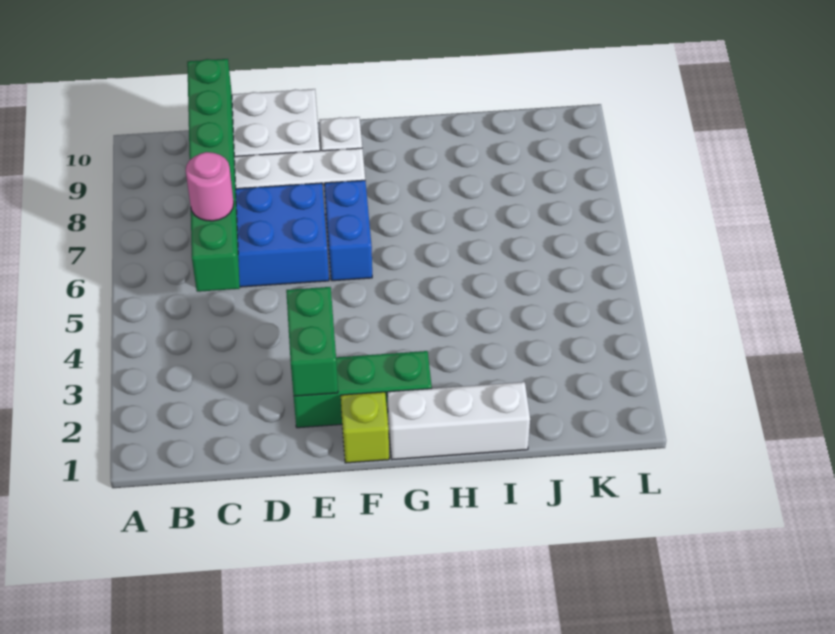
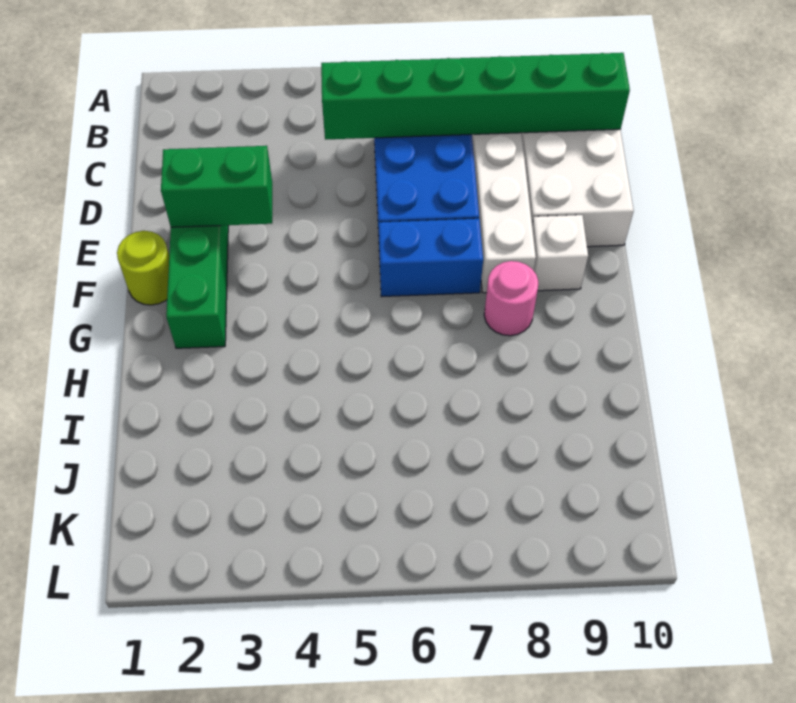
pink round brick C6 level 3 -> pink round brick G8 level 1
lime brick F1 level 1 -> lime round brick F1 level 1
white brick G1:I1 level 1 -> none

